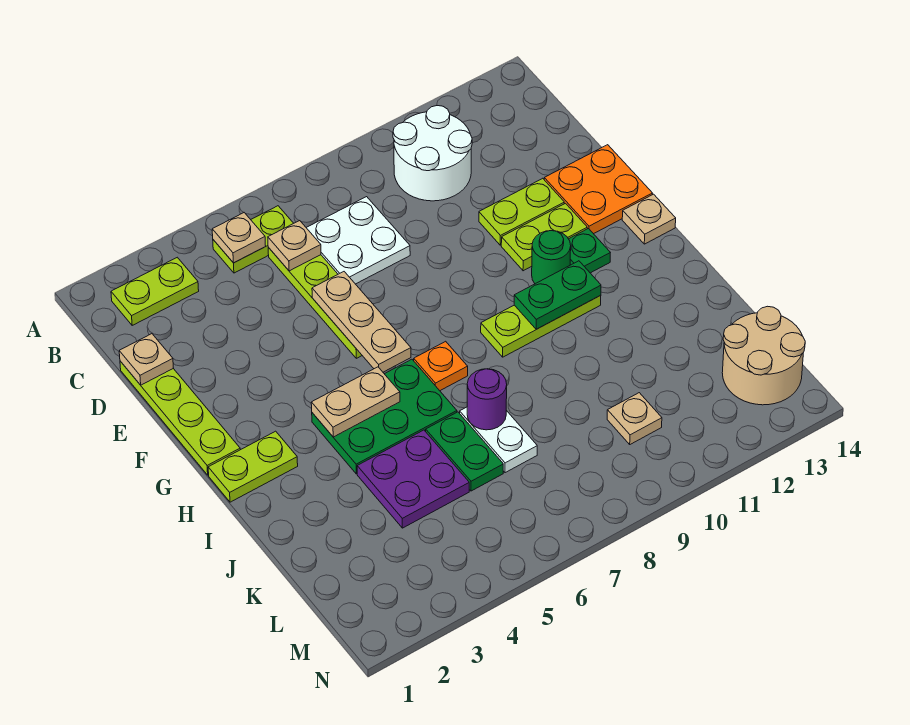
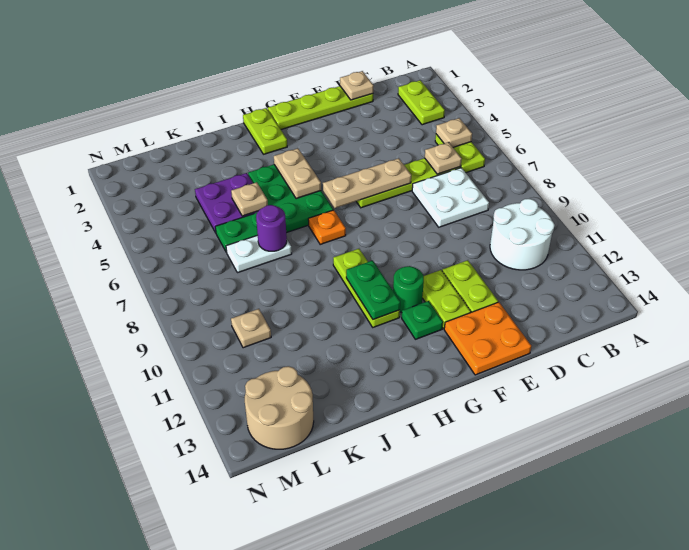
tan plate G14 level 1 -> tan plate J5 level 2

